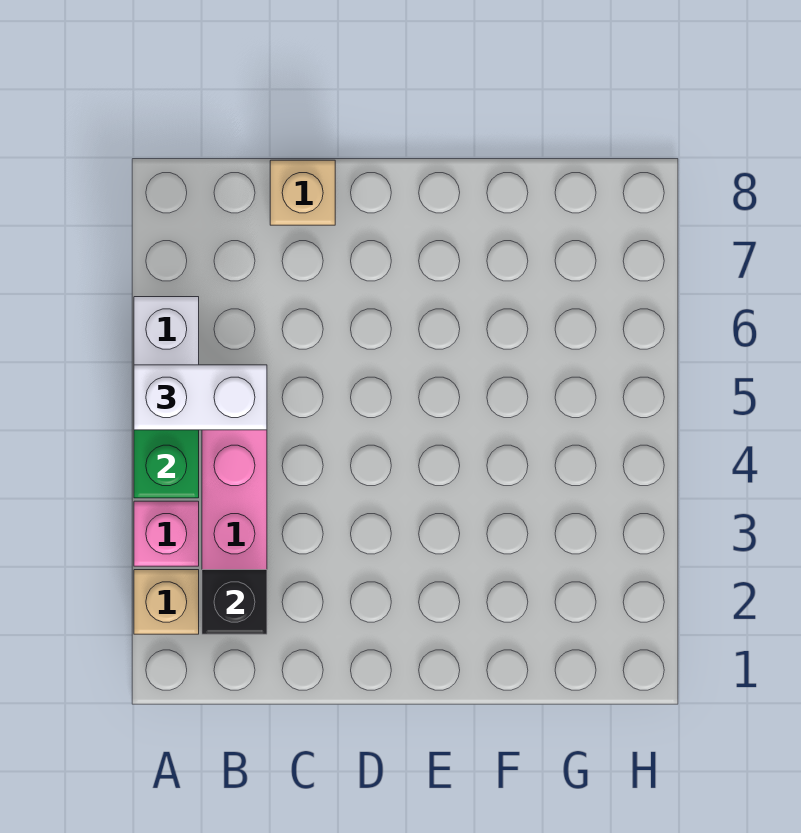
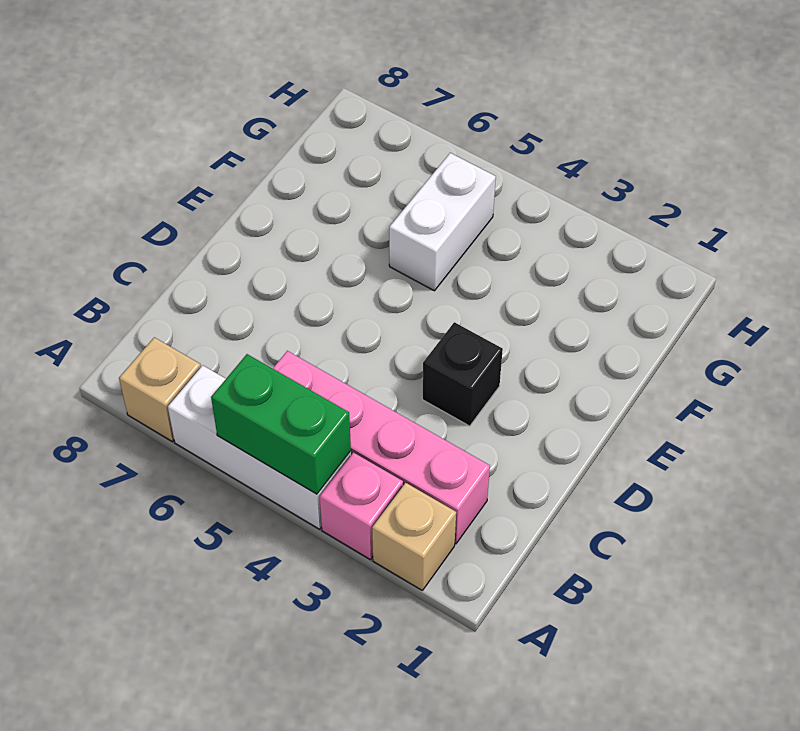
white brick A5:B5 level 3 -> white brick F5:G5 level 1
black brick B2 level 2 -> black brick D3 level 1
tan brick C8 level 1 -> tan brick A7 level 1

